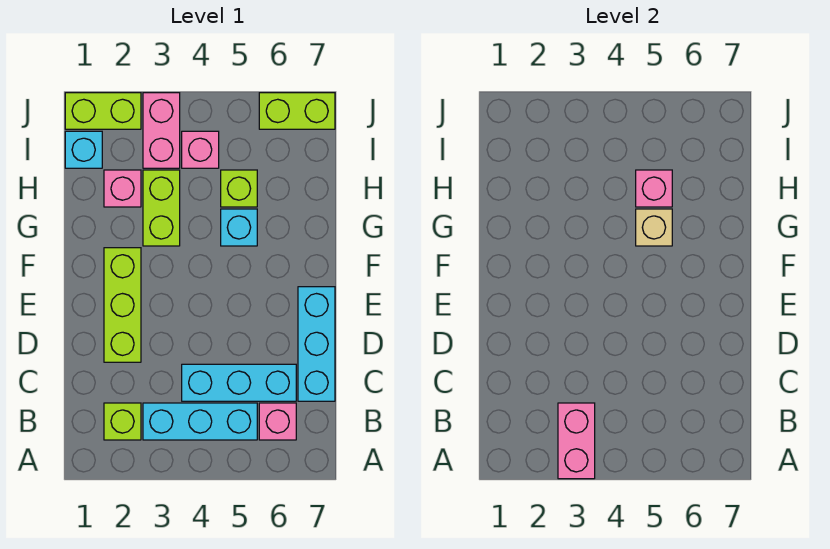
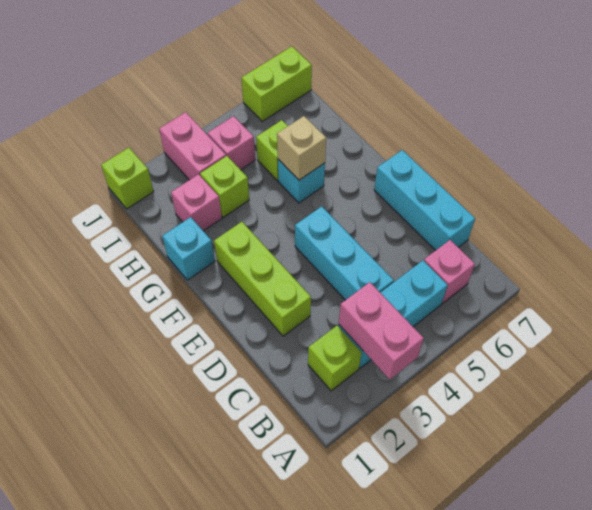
cyan brick C4:C6 level 1 -> cyan brick C4:E4 level 1
lime brick G3:H3 level 1 -> lime brick H3 level 1
pink brick H5 level 2 -> none
cyan brick I1 level 1 -> cyan brick G1 level 1
lime brick J1:J2 level 1 -> lime brick J1 level 1

